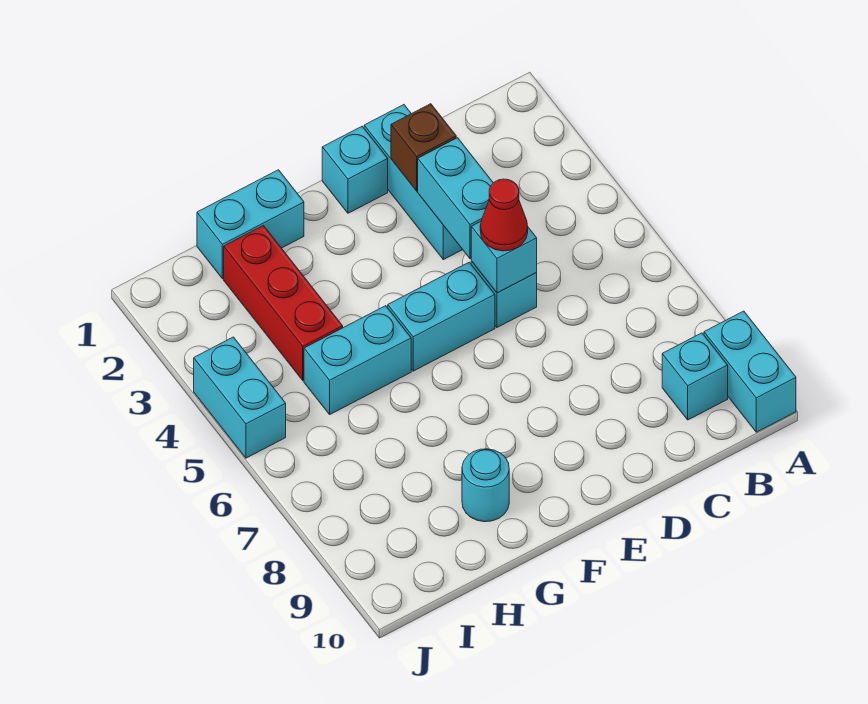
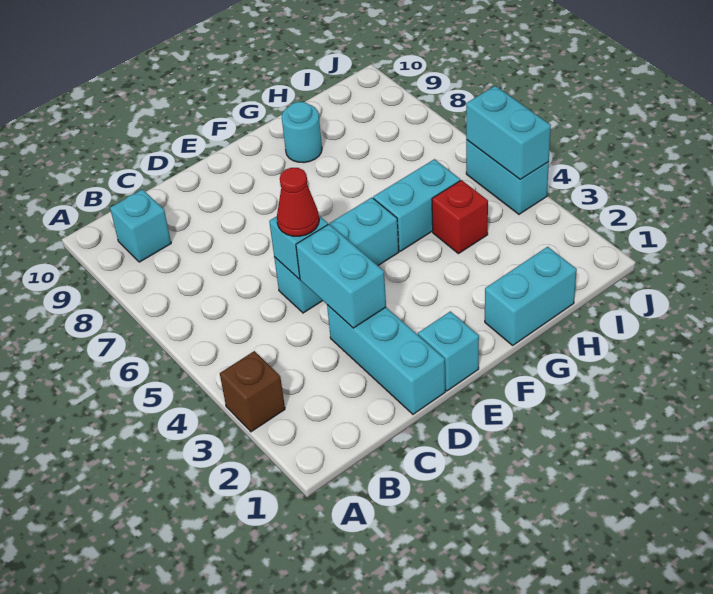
cyan brick A9:A10 level 1 -> cyan brick J4:J5 level 2
brown brick D2 level 2 -> brown brick A3 level 1
red brick H2:H4 level 1 -> red brick H4 level 1

